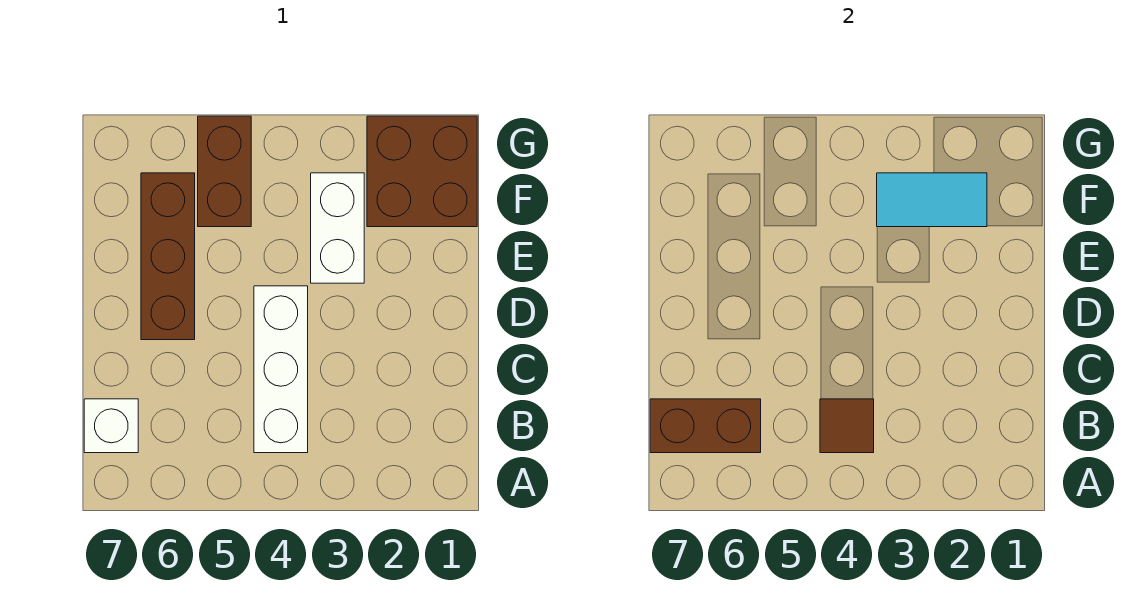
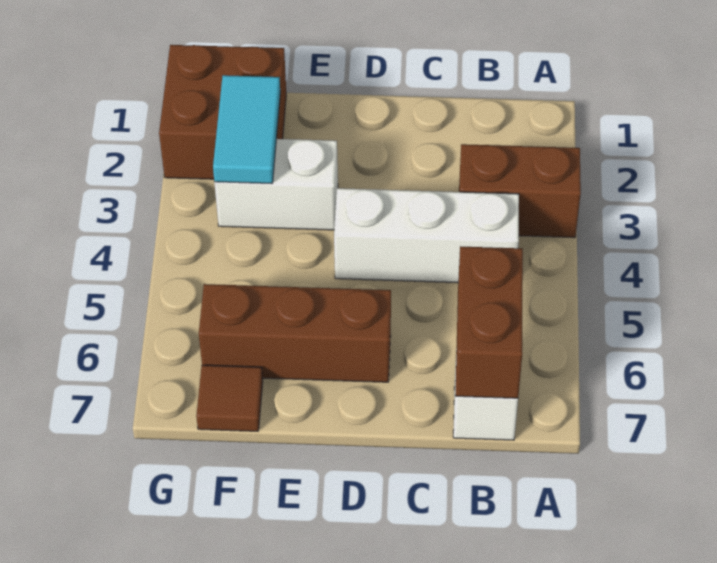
brown tile B4 level 2 -> brown tile F7 level 1
brown brick F5:G5 level 1 -> brown brick A3:B3 level 1

